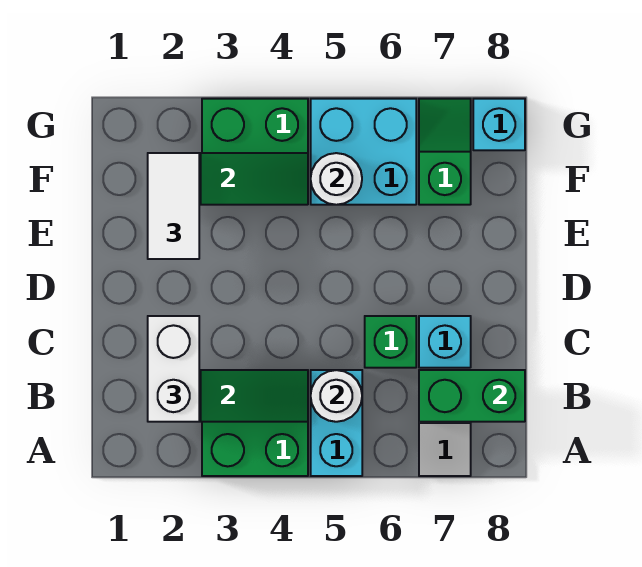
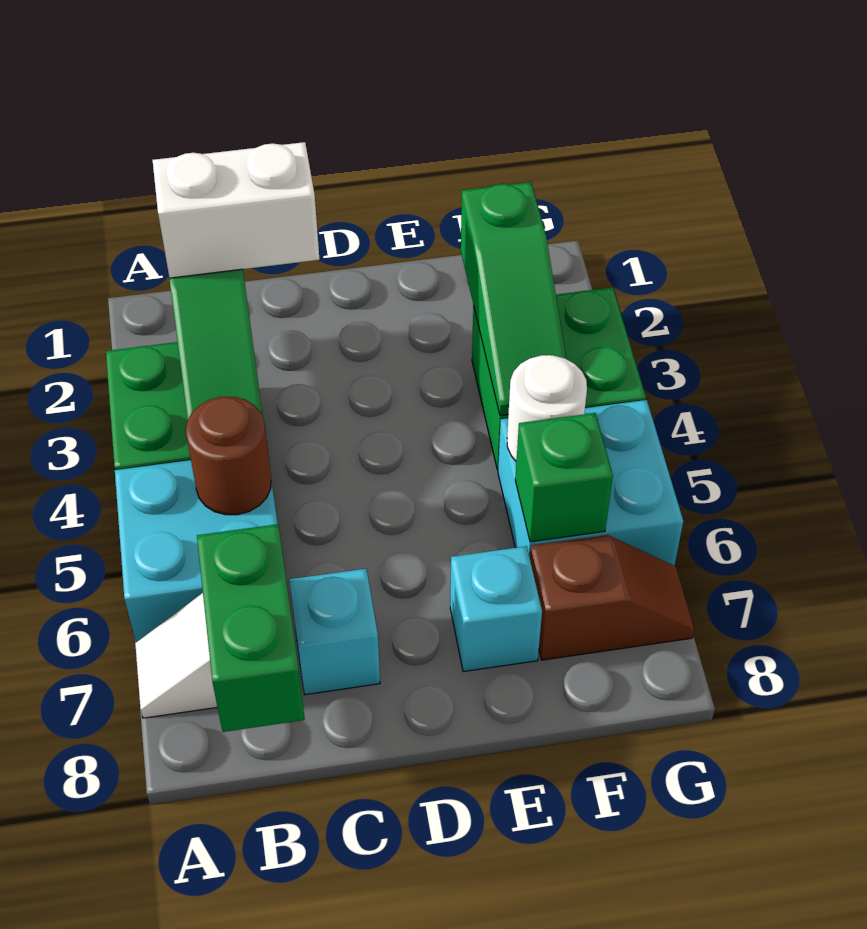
cyan brick A5:B5 level 1 -> cyan brick A5:B6 level 1
white round brick B5 level 2 -> brown round brick B5 level 2
green brick C6 level 1 -> green brick F6 level 2
white tile E2:F2 level 3 -> none
green slope F7:G7 level 1 top F -> brown slope F7:G7 level 1 top F
cyan brick G8 level 1 -> cyan brick E7 level 1

